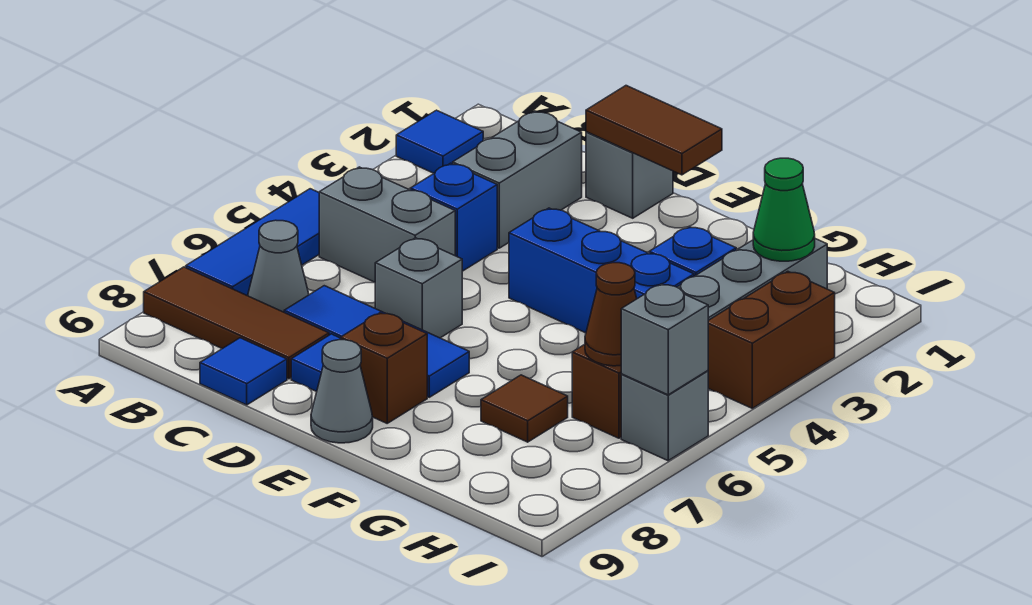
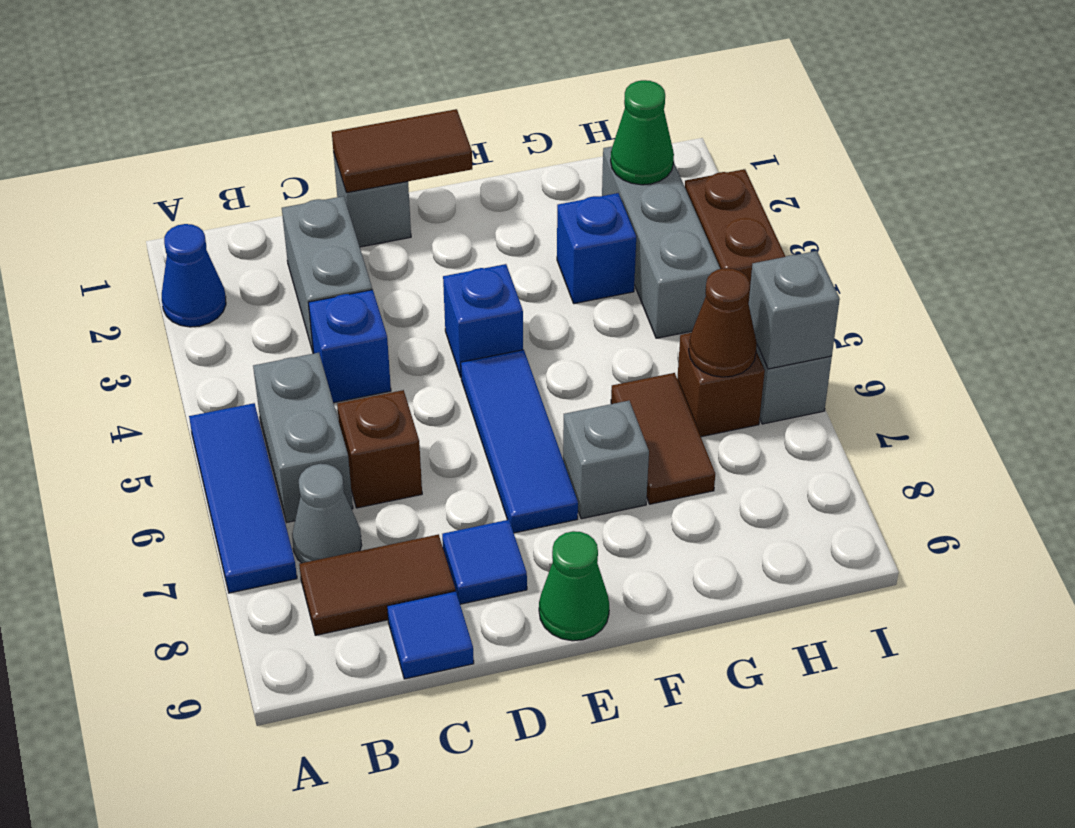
blue tile A2 level 1 -> blue cone A2 level 1
brown tile A8:C8 level 1 -> brown tile B8:C8 level 1
grey brick B5:C5 level 1 -> grey brick B5:B6 level 1
blue tile C7:E7 level 1 -> blue tile E5:E7 level 1
grey brick D6 level 1 -> grey brick F7 level 1
blue brick E4:G4 level 1 -> blue brick E4 level 1
brown brick E8 level 1 -> brown brick C6 level 1
grey cone E9 level 1 -> green cone E9 level 1
brown tile G7 level 1 -> brown tile G6:G7 level 1

